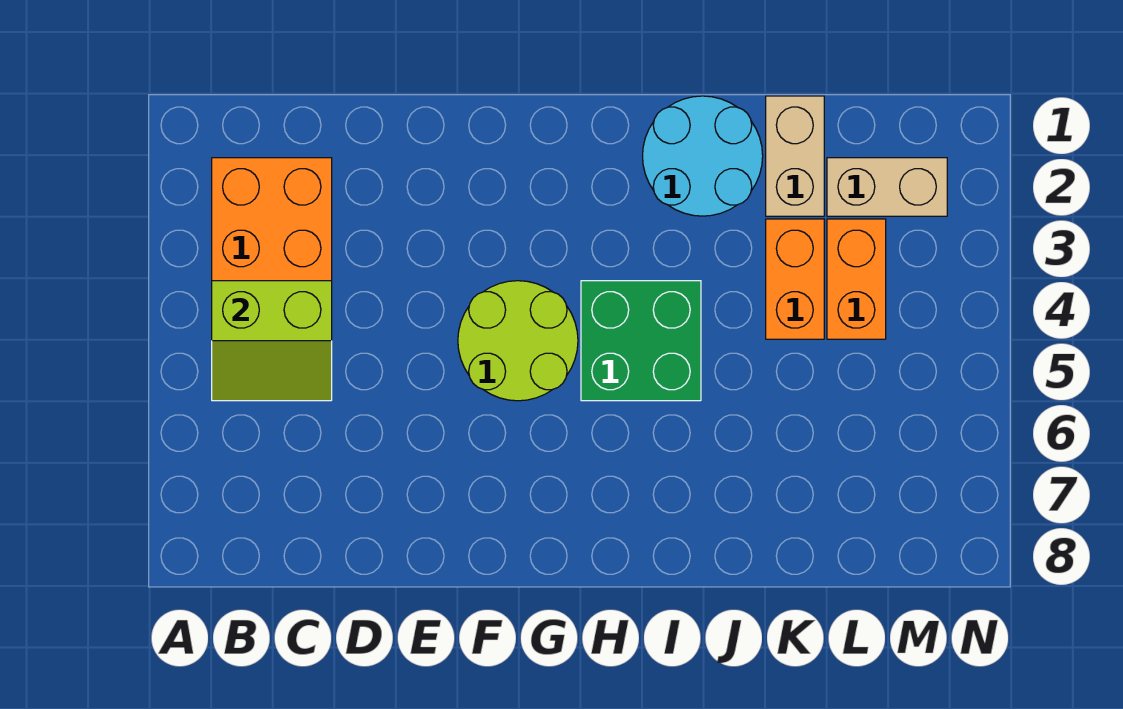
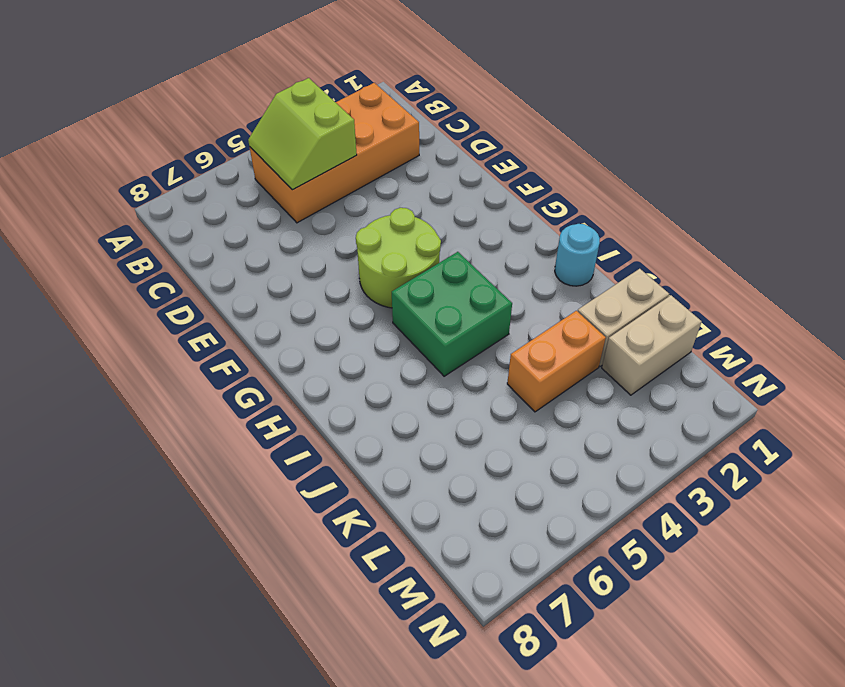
cyan round brick I1:J2 level 1 -> cyan round brick I1 level 1
tan brick L2:M2 level 1 -> tan brick L1:L2 level 1
orange brick L3:L4 level 1 -> none

